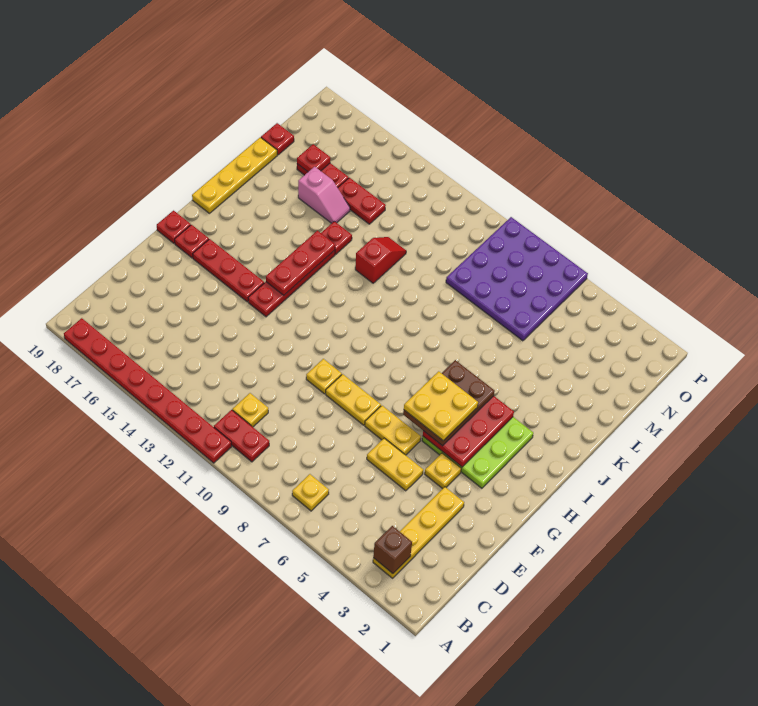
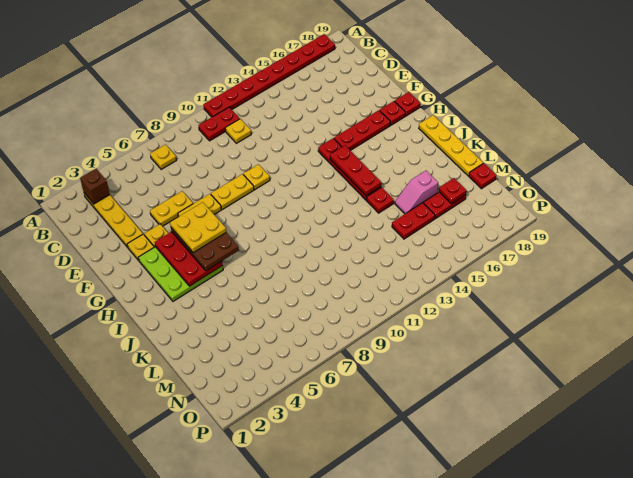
none -> yellow plate F3 level 1
red slope K12:L12 level 1 top K -> none
purple plate M6:P9 level 1 -> none

